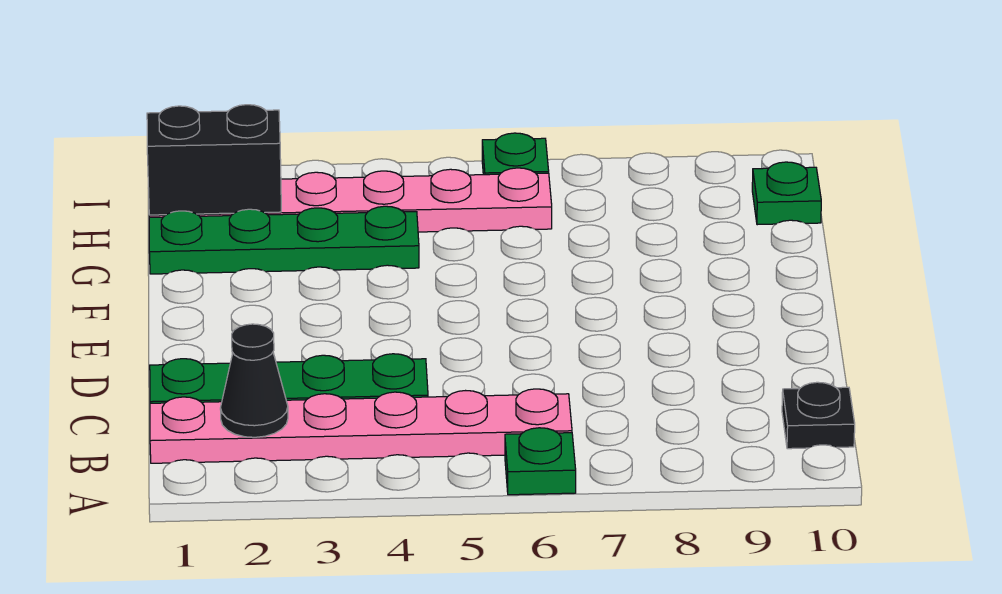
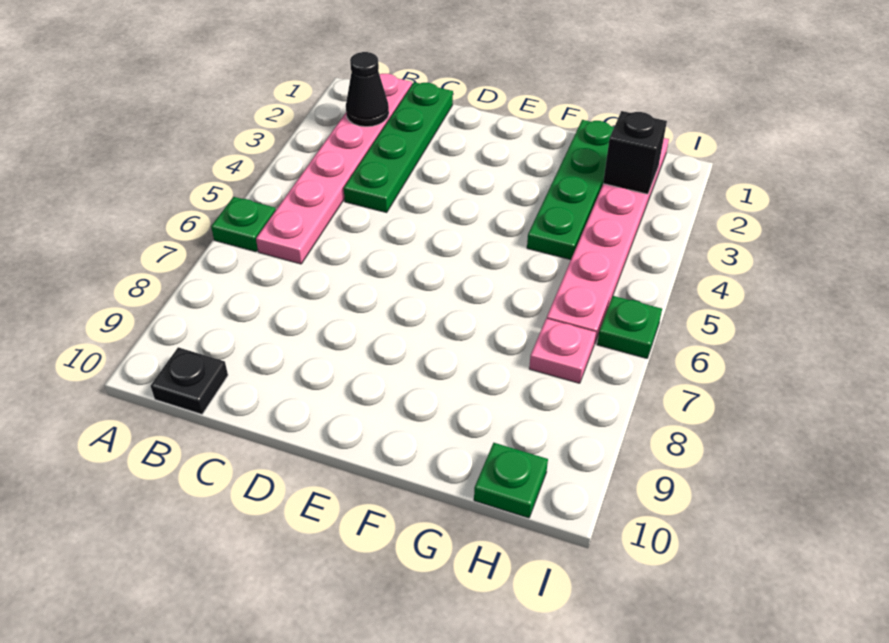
black brick H1:H2 level 2 -> black brick H2 level 2
none -> pink plate H7 level 1

